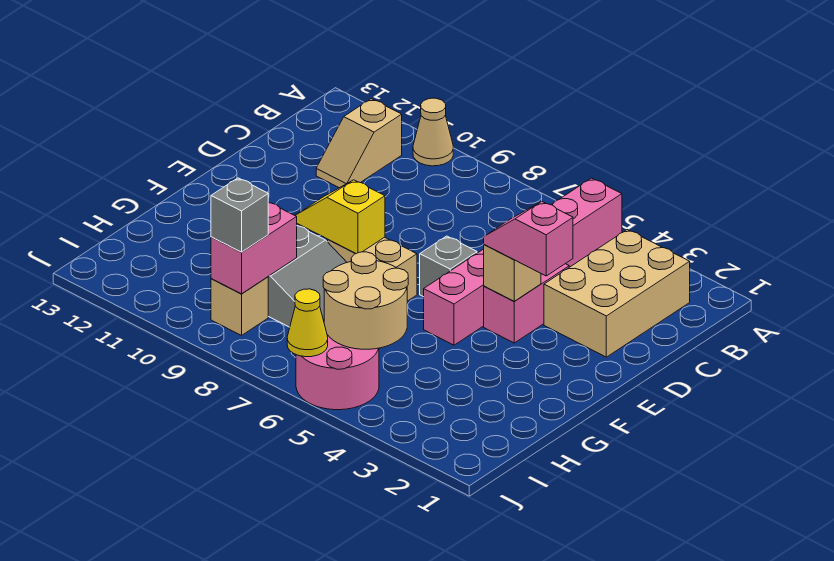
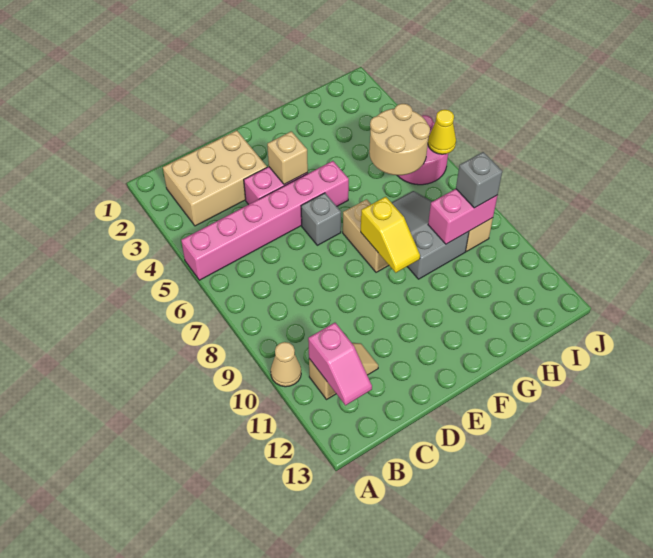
pink slope E3:E4 level 3 top 3 -> pink slope B11:B12 level 2 top 11

